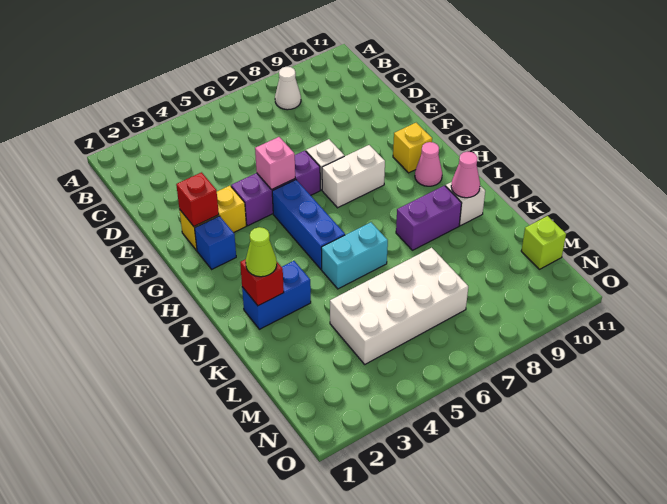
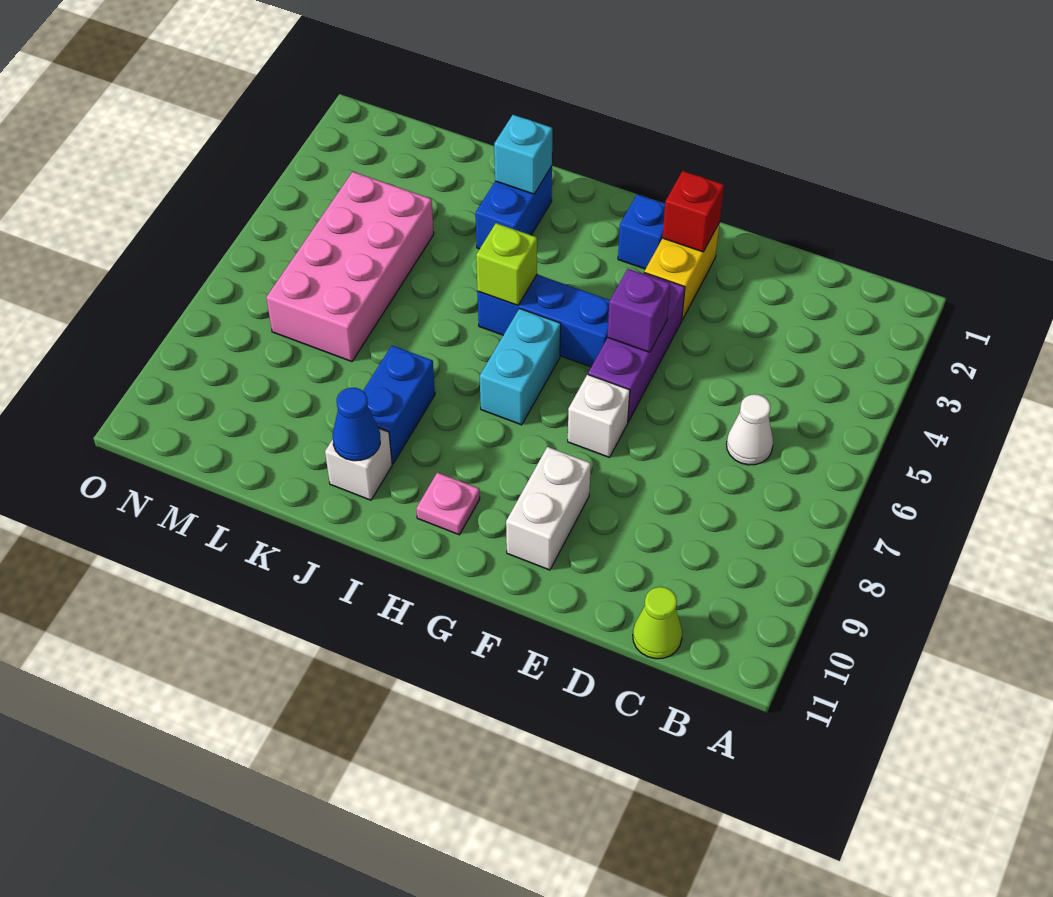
white cone B8 level 1 -> white cone C6 level 1
pink brick F5 level 2 -> purple brick F5 level 2
white brick G7:G8 level 1 -> white brick F9:F10 level 1
yellow brick G10 level 1 -> none
pink cone H10 level 1 -> pink plate H10 level 1
red brick J2 level 2 -> cyan brick J2 level 2
lime cone J2 level 3 -> lime cone C11 level 1
cyan brick J5:J6 level 1 -> cyan brick H6:H7 level 1
purple brick J8:J9 level 1 -> blue brick J8:J9 level 1
pink cone J10 level 2 -> blue cone J10 level 2
white brick L4:M7 level 1 -> pink brick L4:M7 level 1
lime brick M11 level 1 -> lime brick I5 level 2

